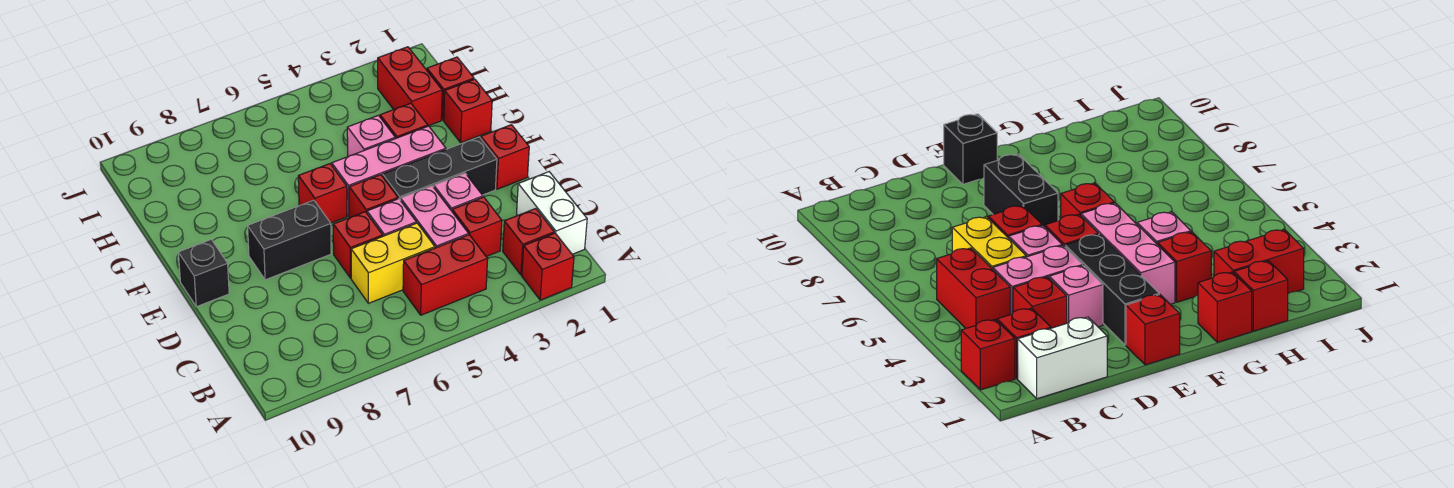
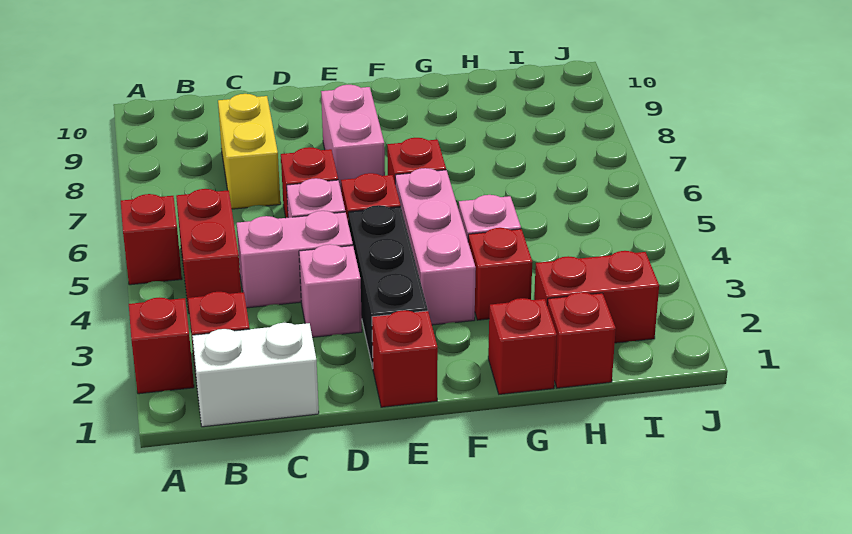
red brick C3 level 1 -> red brick A5 level 1
yellow brick C5:C6 level 1 -> yellow brick C7:C8 level 1
black brick E7:E8 level 1 -> pink brick E7:E8 level 1
black brick E10 level 1 -> none

